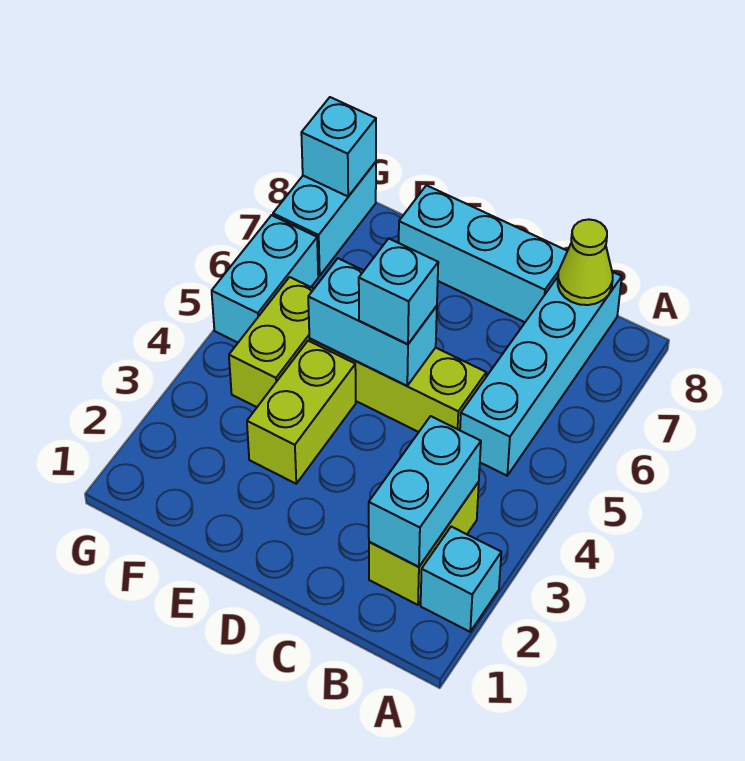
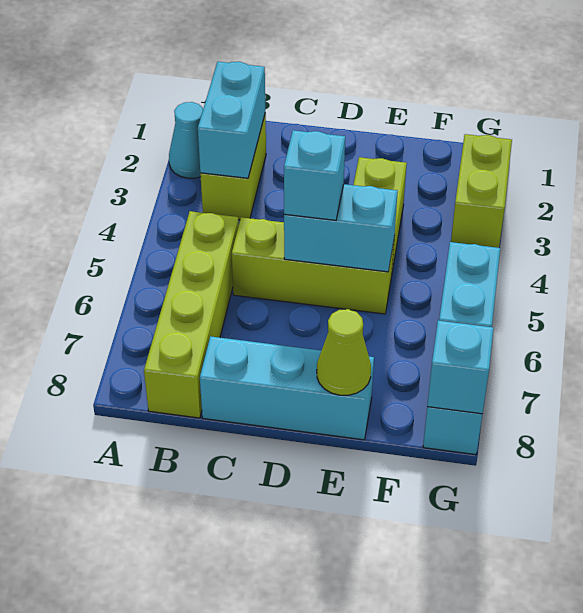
cyan brick A2 level 1 -> cyan cone A2 level 1
cyan brick B5:B8 level 1 -> lime brick B5:B8 level 1
lime cone B8 level 2 -> lime cone E8 level 2
lime brick F4:F5 level 1 -> lime brick G2:G3 level 1

